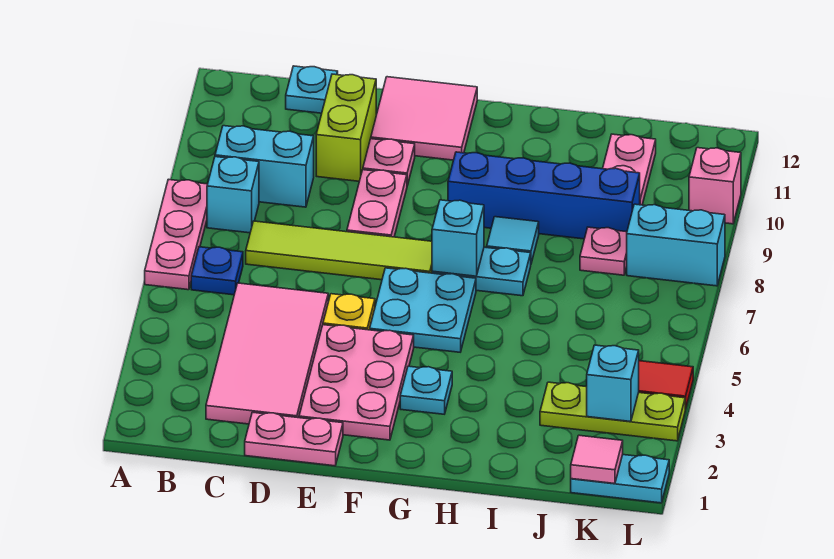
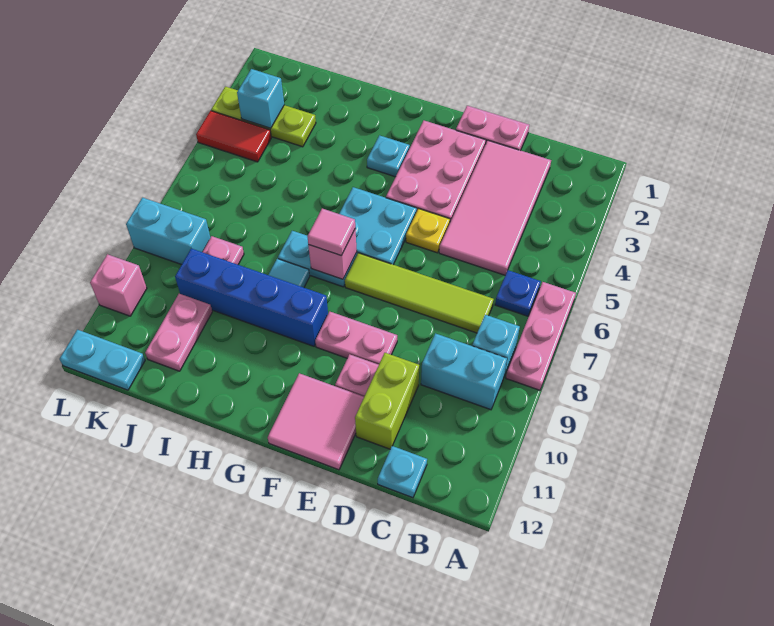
pink plate E8:E9 level 1 -> pink plate E9:F9 level 1
cyan brick G7 level 2 -> pink brick G7 level 2
cyan plate K1:L1 level 1 -> cyan plate K12:L12 level 1
pink tile K1 level 2 -> pink tile G7 level 3

